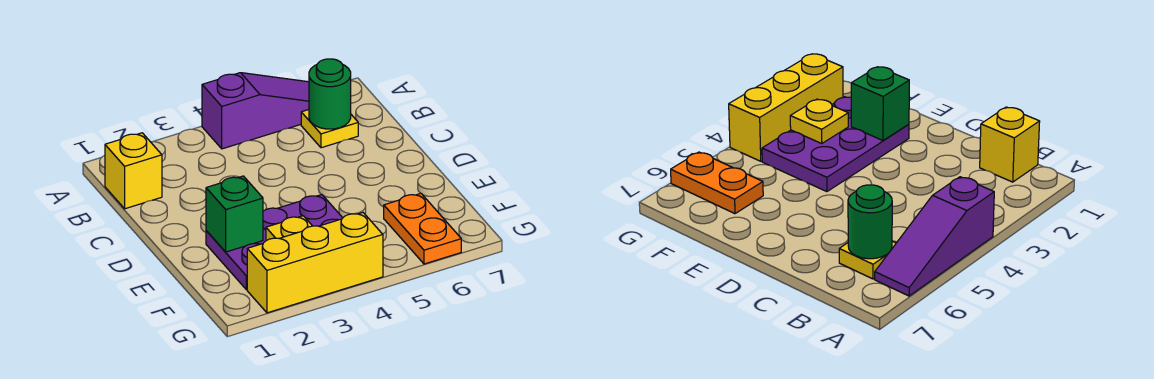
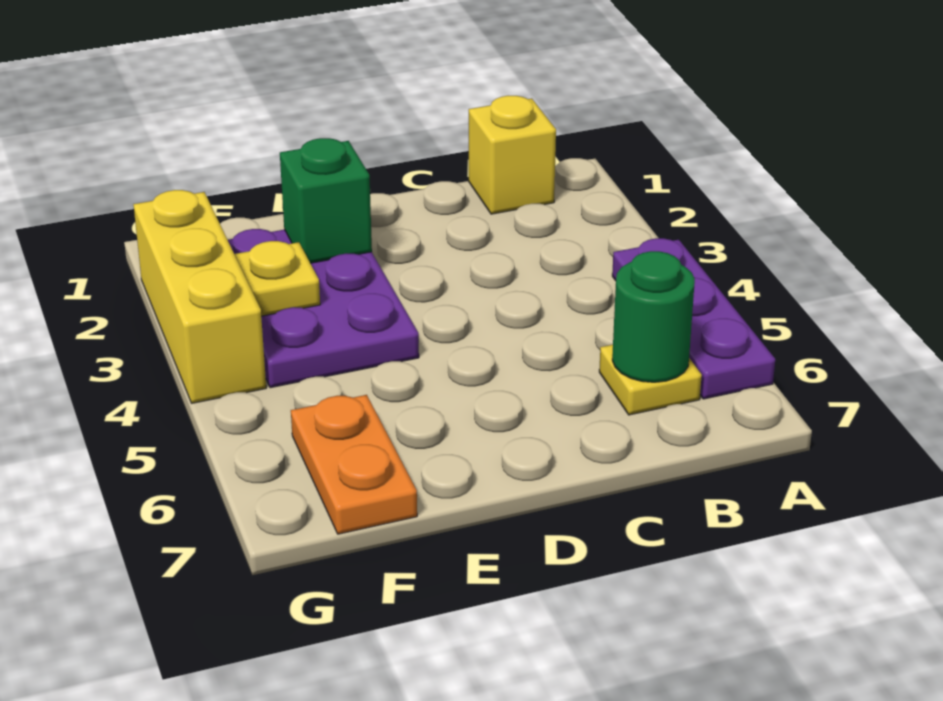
purple slope A4:A6 level 1 top 4 -> purple plate A4:A6 level 1
orange plate F6:G6 level 1 -> orange plate F6:F7 level 1

